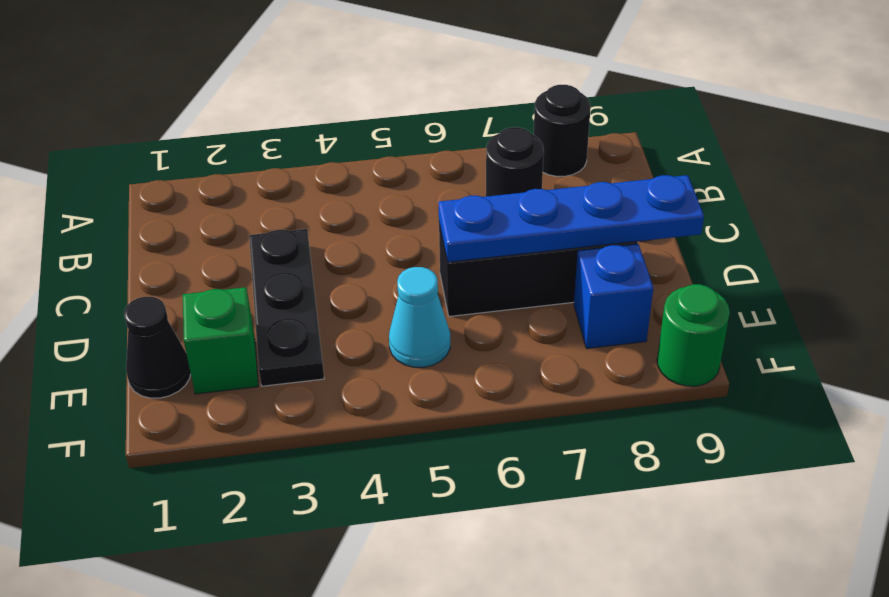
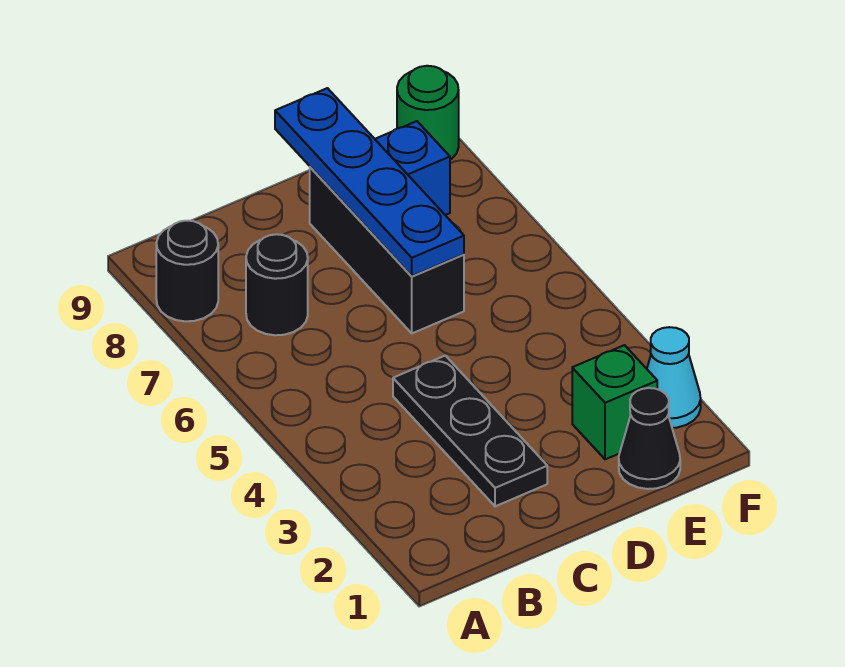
black plate C3:E3 level 1 -> black plate C2:C4 level 1
cyan cone E5 level 1 -> cyan cone F2 level 1

